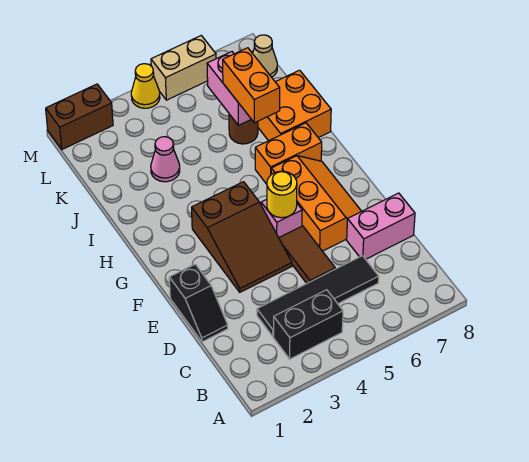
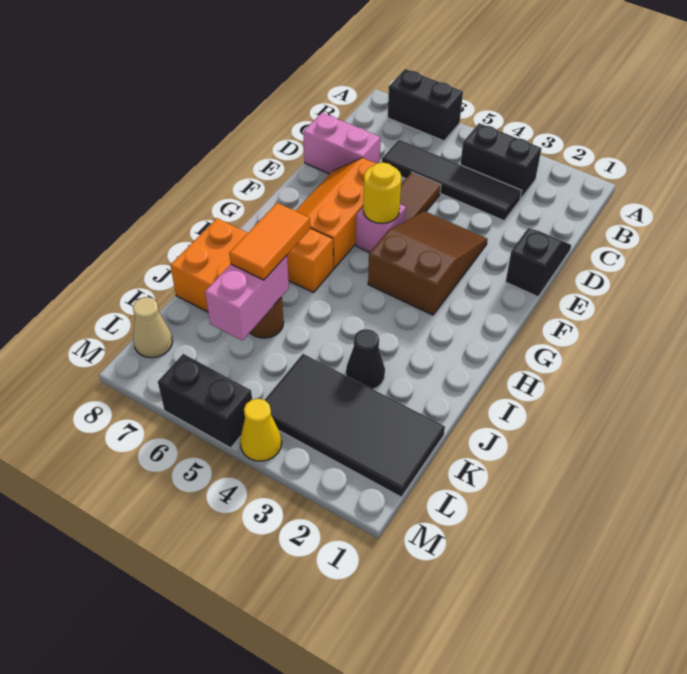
none -> black brick A6:A7 level 1
orange brick I6:J6 level 3 -> orange tile I6:J6 level 3
pink cone J3 level 1 -> black cone J3 level 1
none -> black tile K1:L4 level 1
brown brick M1:M2 level 1 -> none
tan brick M5:M6 level 1 -> black brick M5:M6 level 1

